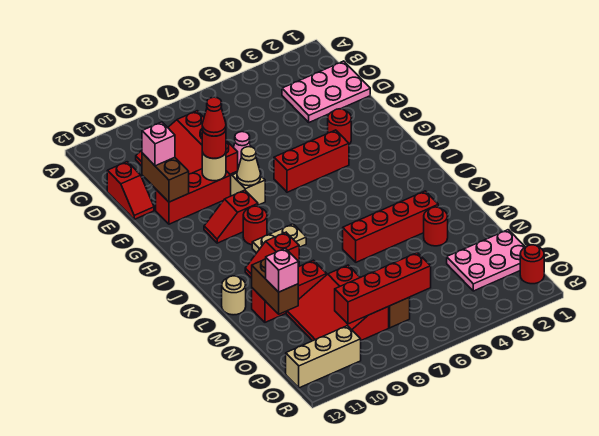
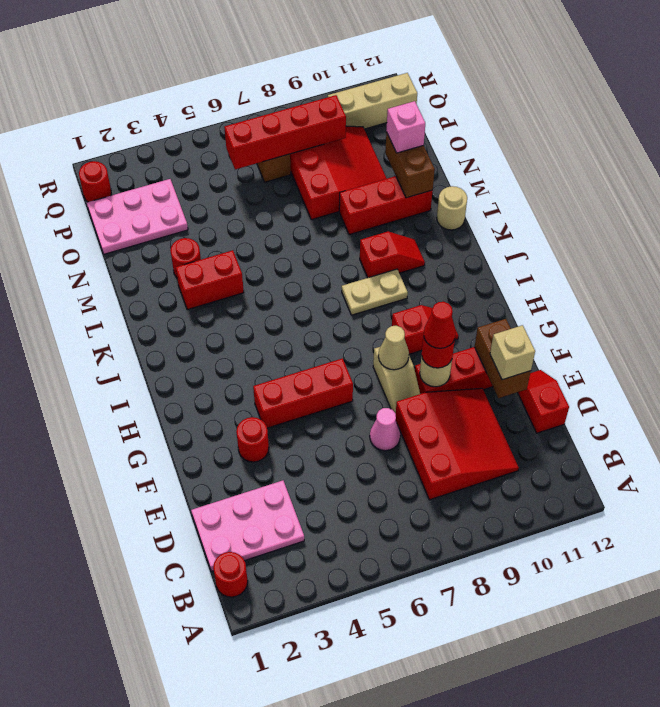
pink brick E11 level 3 -> tan brick E11 level 3
red round brick I9 level 1 -> red round brick B1 level 1
red brick L3:L6 level 1 -> red brick L3:L4 level 1

